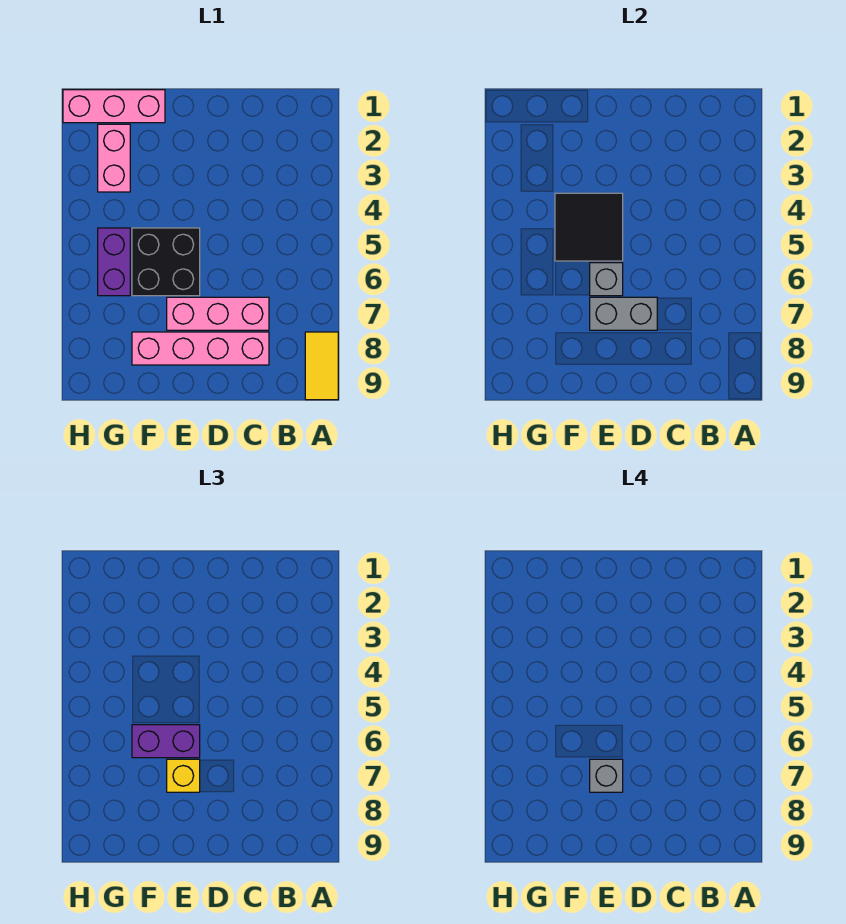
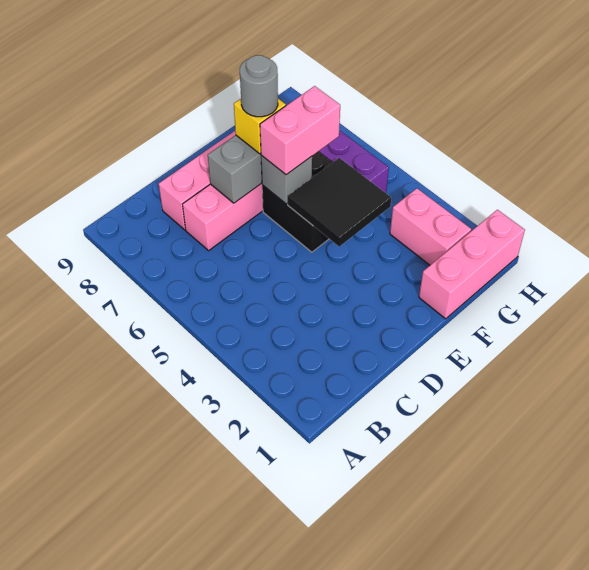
yellow tile A8:A9 level 1 -> none
purple brick E6:F6 level 3 -> pink brick E6:F6 level 3
grey brick E7 level 4 -> grey round brick E7 level 4

